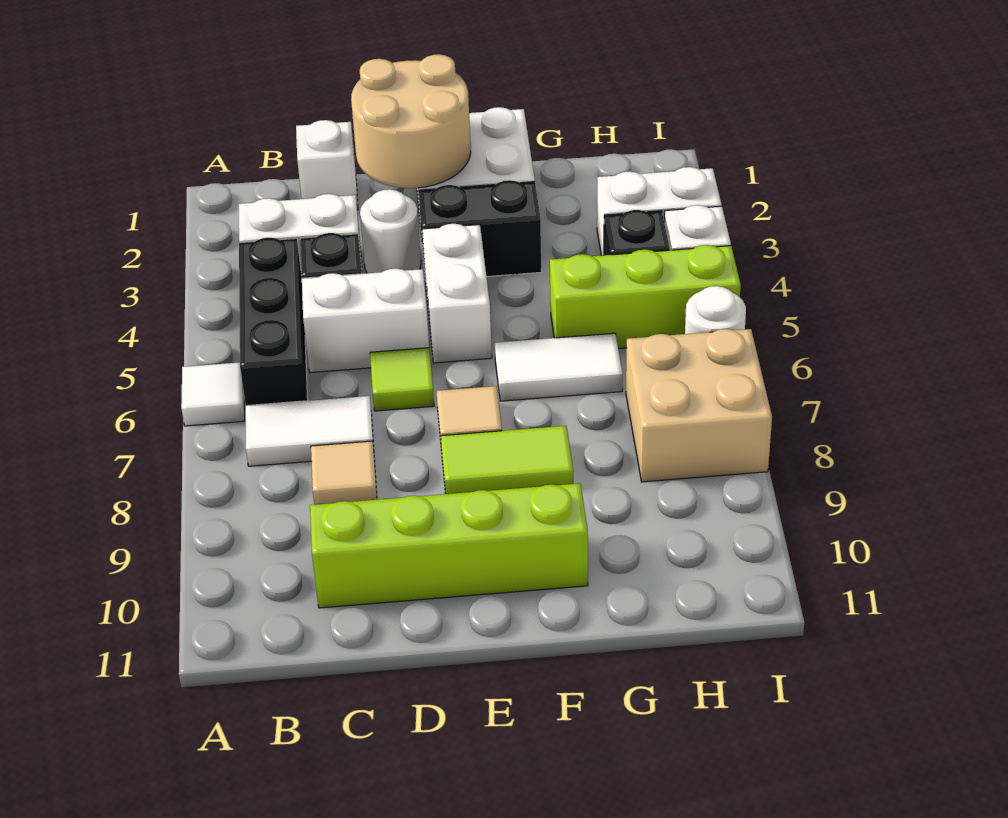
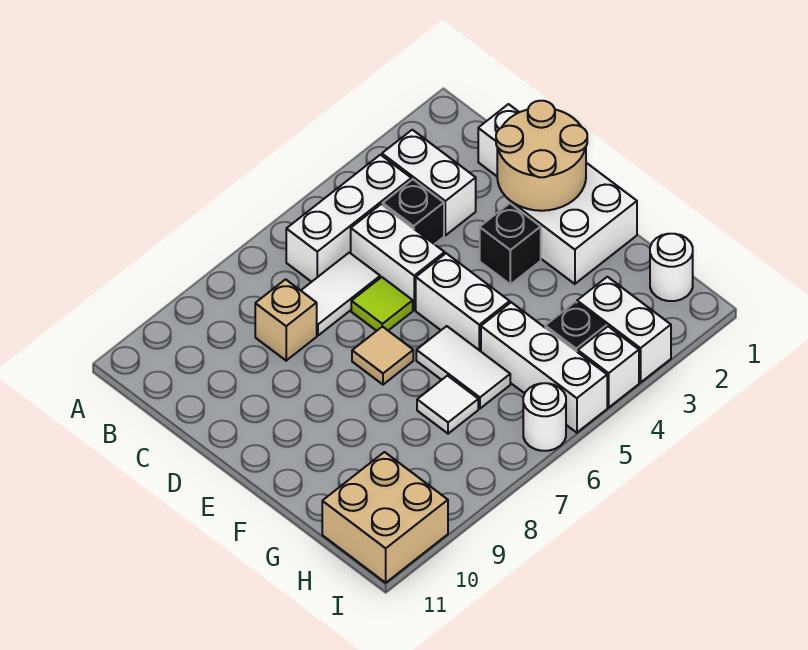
white tile A6 level 1 -> white tile G7 level 1
black brick B4:B6 level 1 -> white brick B4:B6 level 1
white tile B7:C7 level 1 -> white tile C6:C7 level 1
tan tile C8 level 1 -> tan brick C8 level 1
lime brick C10:F10 level 1 -> none
white round brick D3 level 1 -> white round brick H1 level 1
black brick E3:F3 level 1 -> black brick E3 level 1
white brick E4:E5 level 1 -> white brick E5:F5 level 1
lime tile E8:F8 level 1 -> none
lime brick G5:I5 level 1 -> white brick G5:I5 level 1
tan brick H7:I8 level 1 -> tan brick H10:I11 level 1

